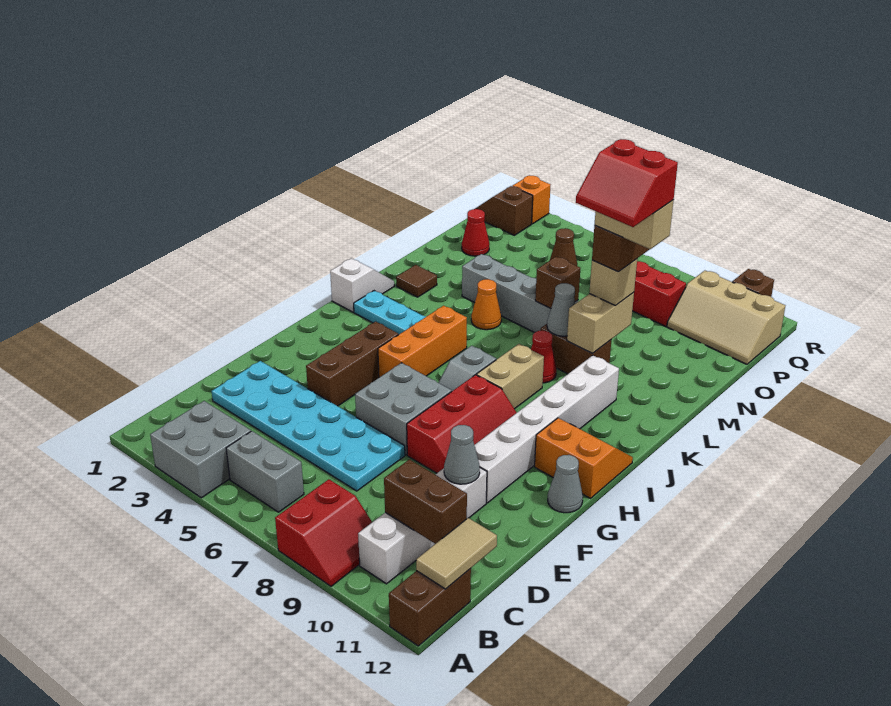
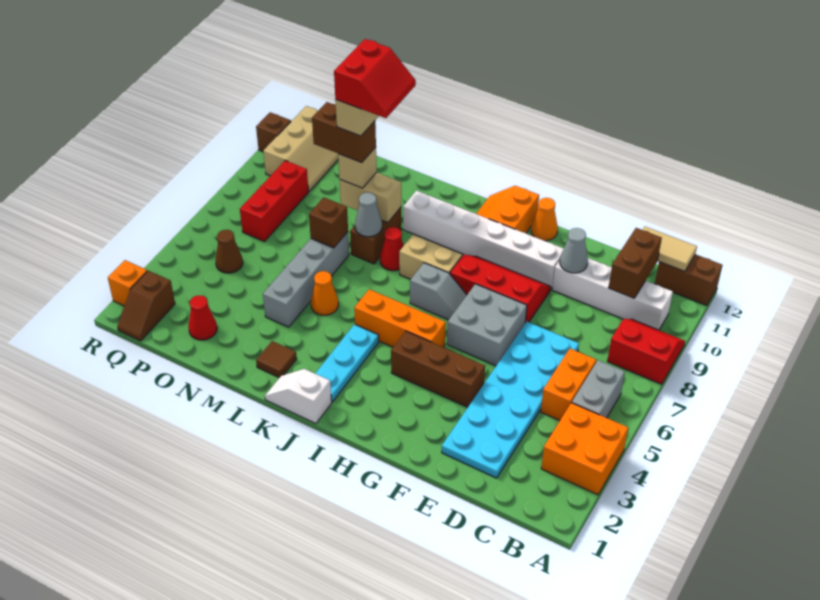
grey brick A3:B4 level 1 -> orange brick A3:B4 level 1
none -> orange brick C5:C6 level 1
grey cone G12 level 1 -> orange cone G12 level 1

